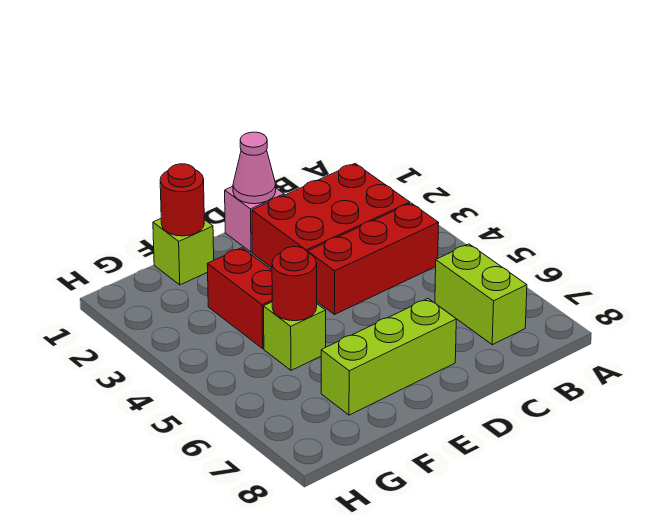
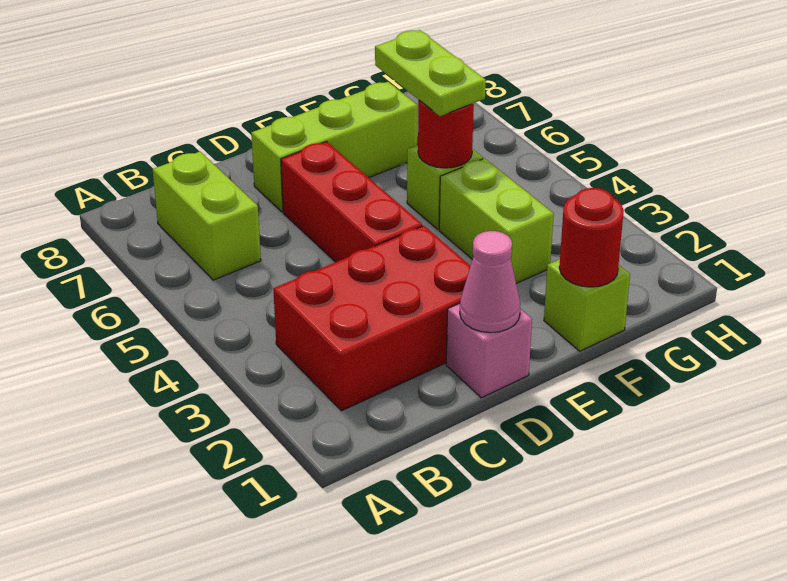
red brick B4:D4 level 1 -> red brick D4:D6 level 1
red brick F3:F4 level 1 -> lime brick F3:F4 level 1
none -> lime plate F5:F6 level 3

